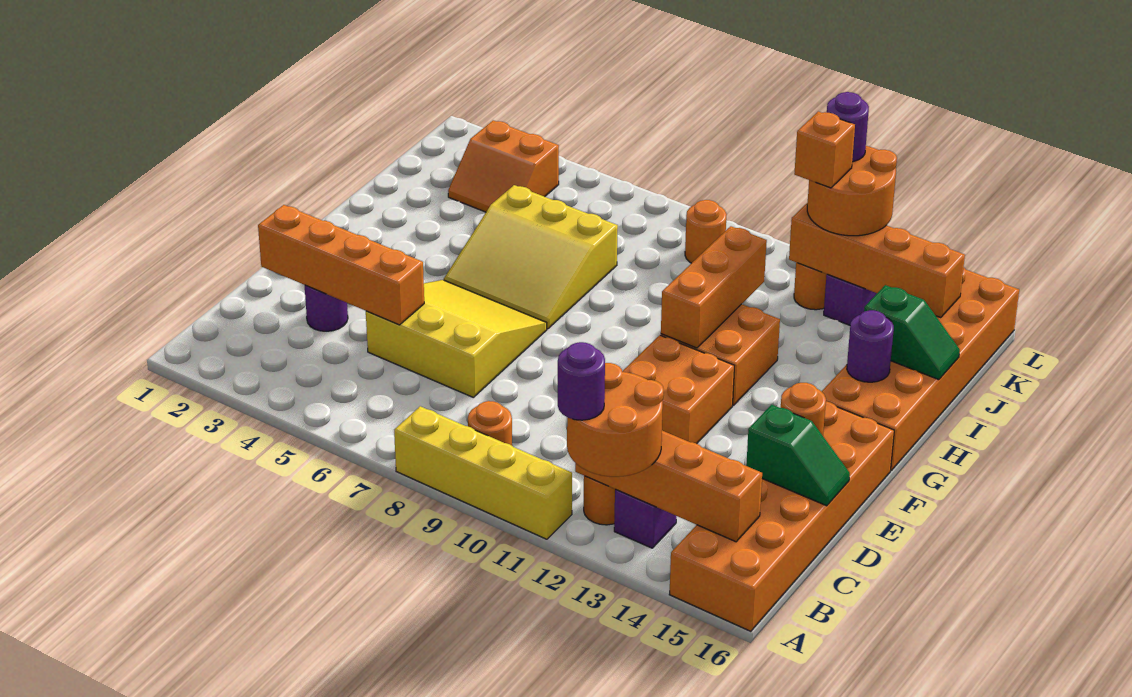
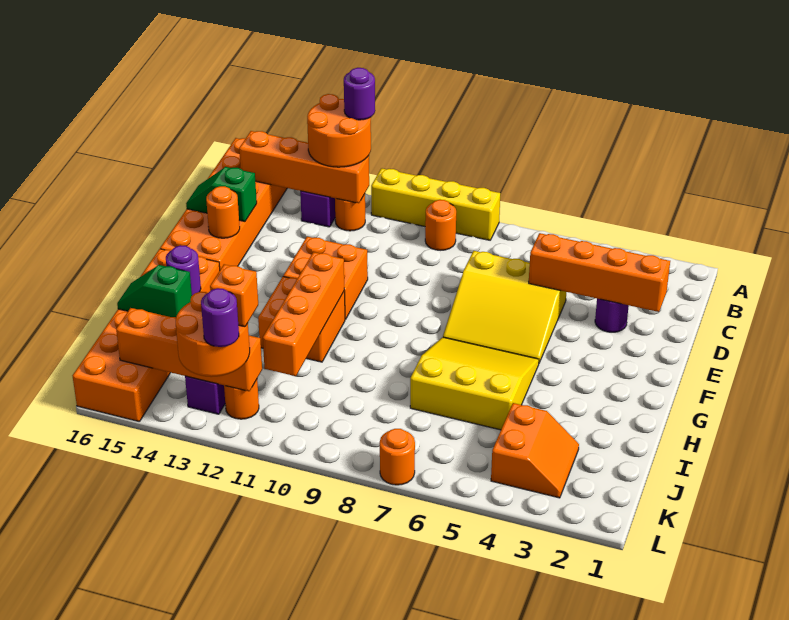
orange brick G11:I11 level 2 -> orange brick G11:J11 level 2
orange slope J3:K4 level 1 top K -> orange slope J3:K4 level 1 top 4
orange round brick K9 level 1 -> orange round brick L7 level 1

